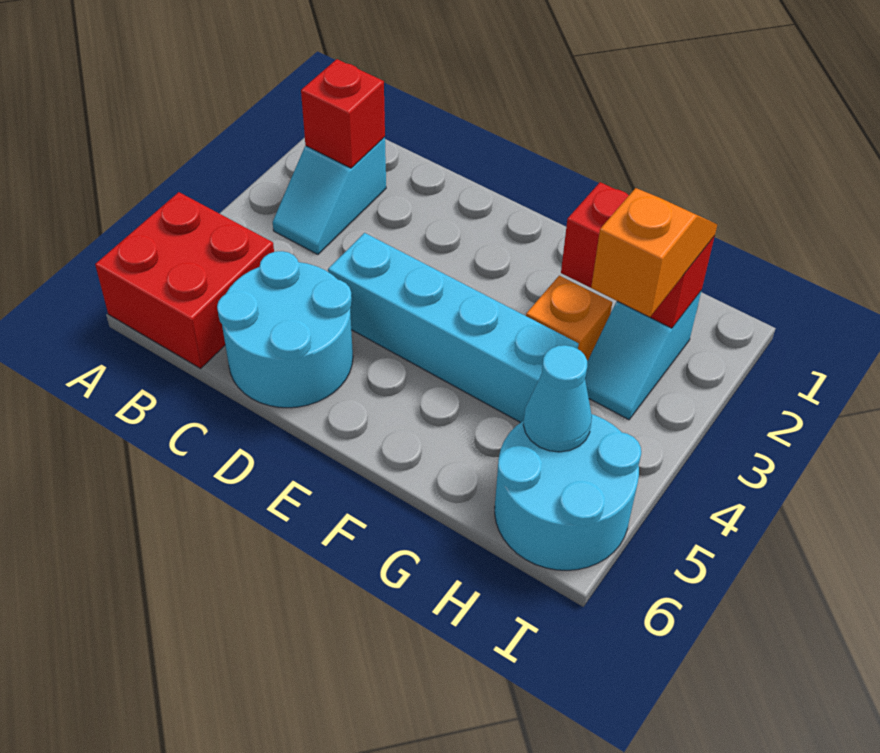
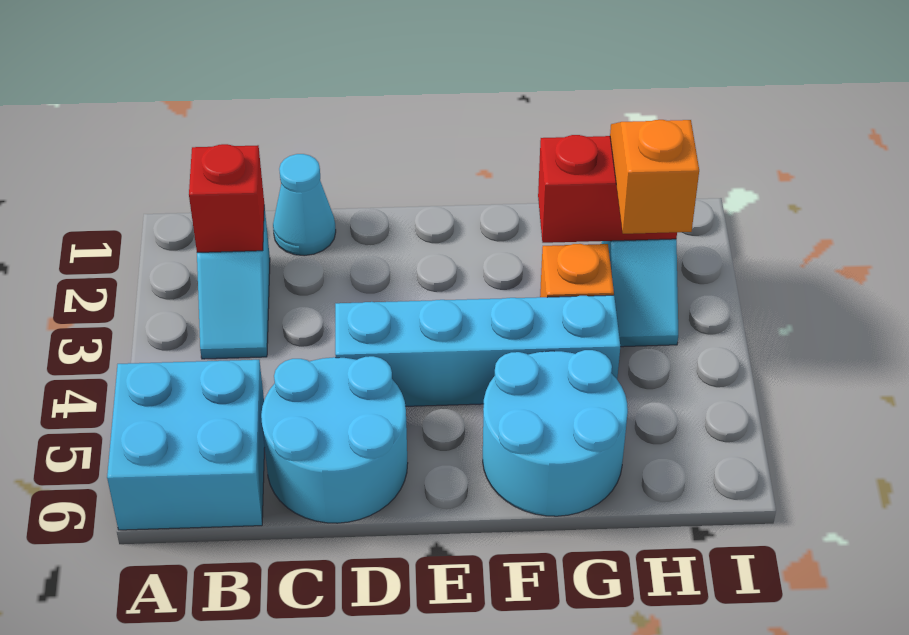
red brick A5:B6 level 1 -> cyan brick A5:B6 level 1
cyan round brick H5:I6 level 1 -> cyan round brick F5:G6 level 1
cyan cone H5 level 2 -> cyan cone C1 level 1

